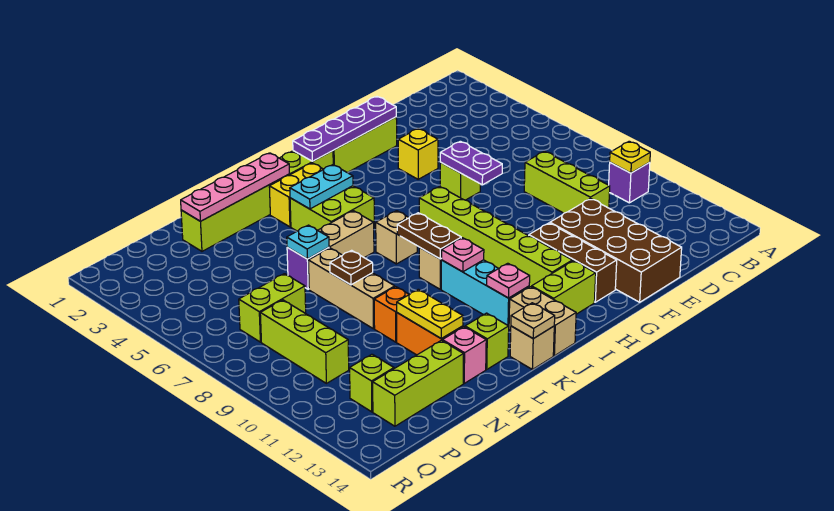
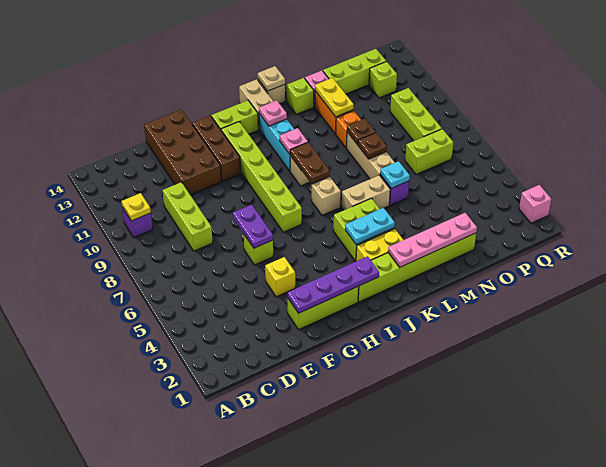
none -> brown plate M9 level 2
none -> pink brick R2 level 1

